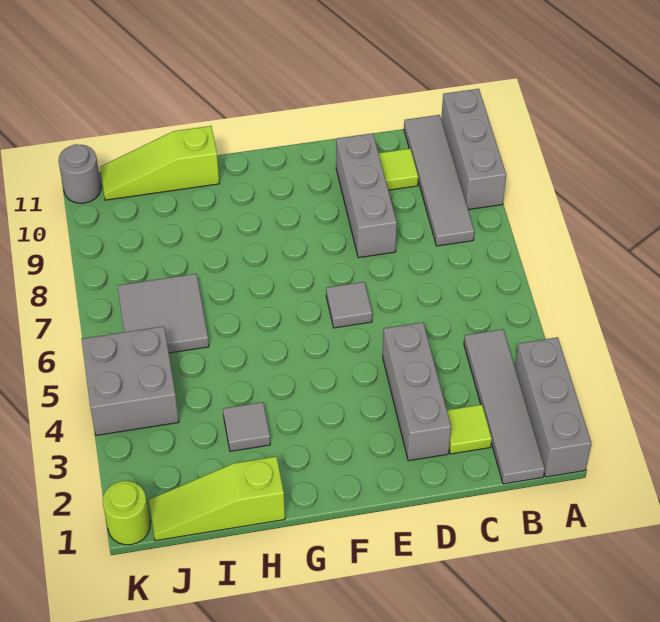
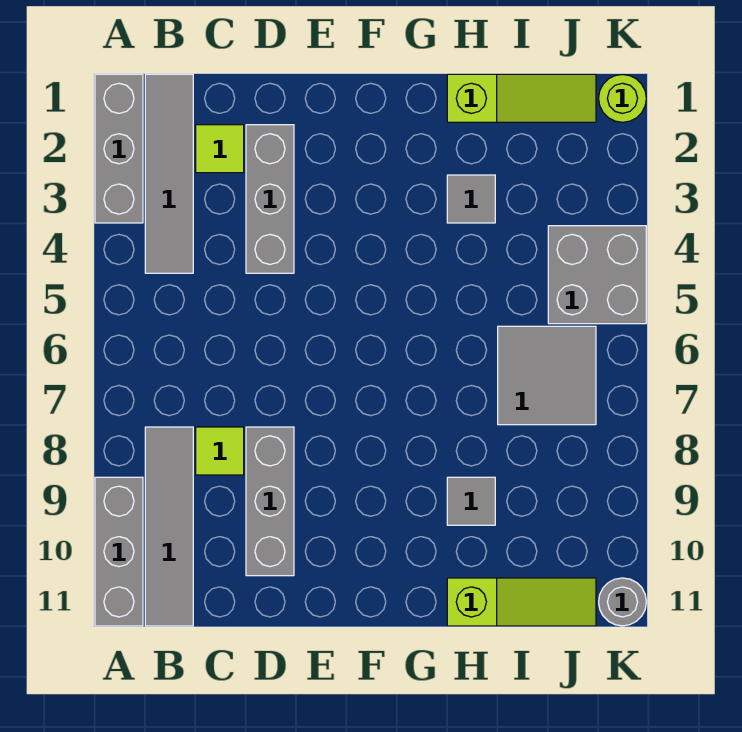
lime tile C10 level 1 -> lime tile C8 level 1
grey tile E6 level 1 -> grey tile H9 level 1

